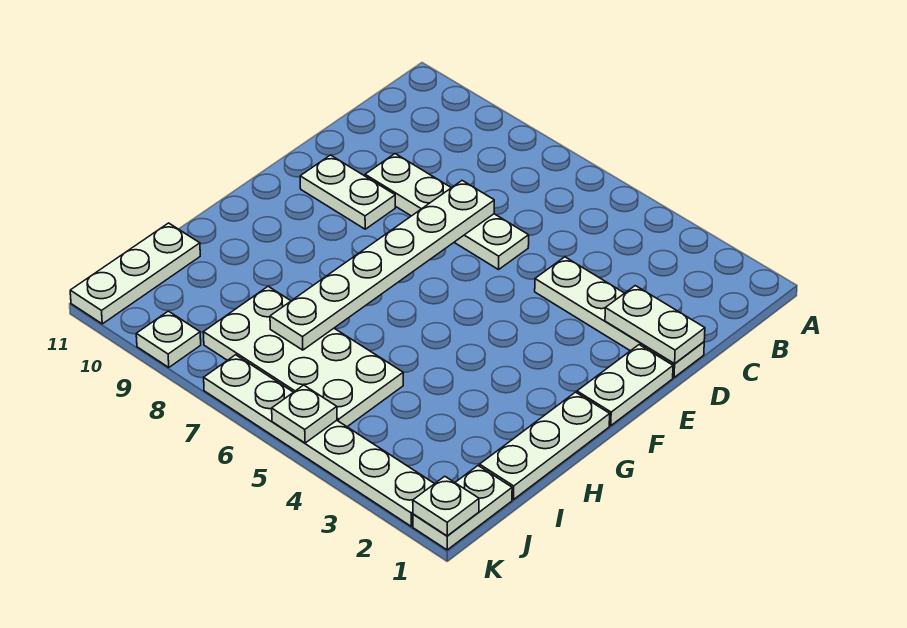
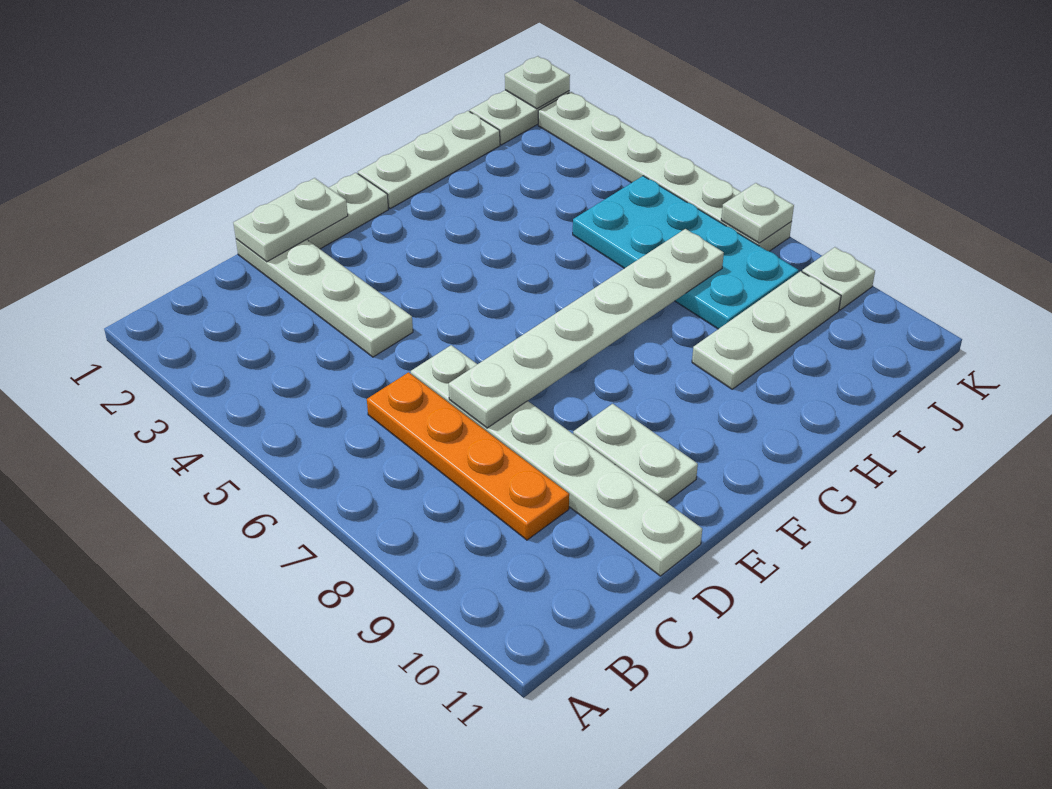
none -> orange plate C6:C9 level 1
white plate D1:D2 level 2 -> white plate D1:E1 level 2
white plate D6:D9 level 1 -> white plate D6:D11 level 1
white plate I5:J8 level 1 -> cyan plate I5:J8 level 1
white plate I11:K11 level 1 -> white plate H9:J9 level 1
white plate K5 level 2 -> white plate K7 level 2

